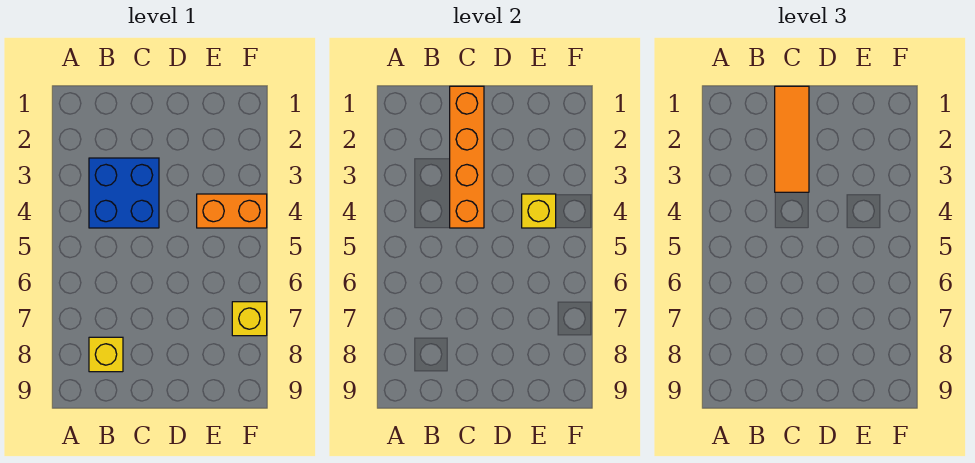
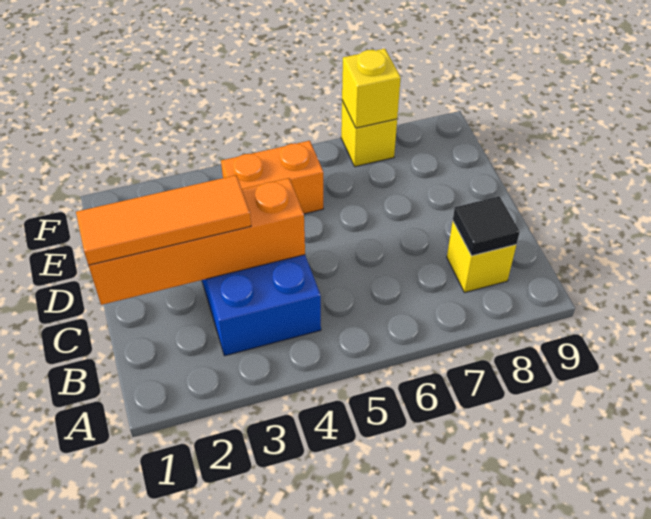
none -> black tile B8 level 2
orange brick E4:F4 level 1 -> orange brick E4:E5 level 1
yellow brick E4 level 2 -> yellow brick F7 level 2

